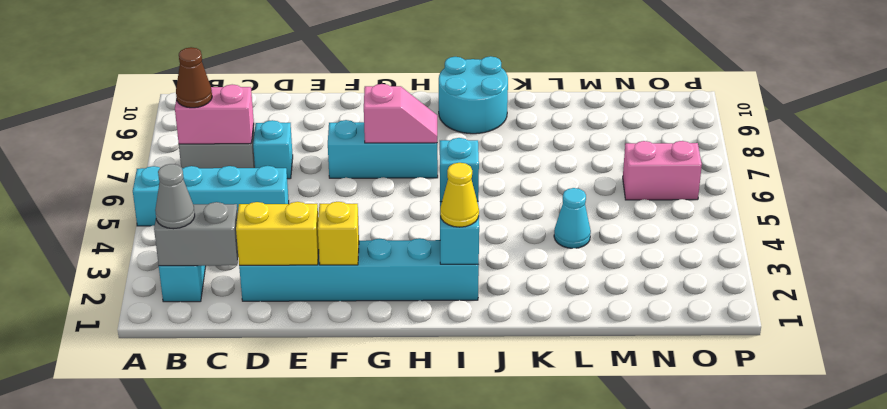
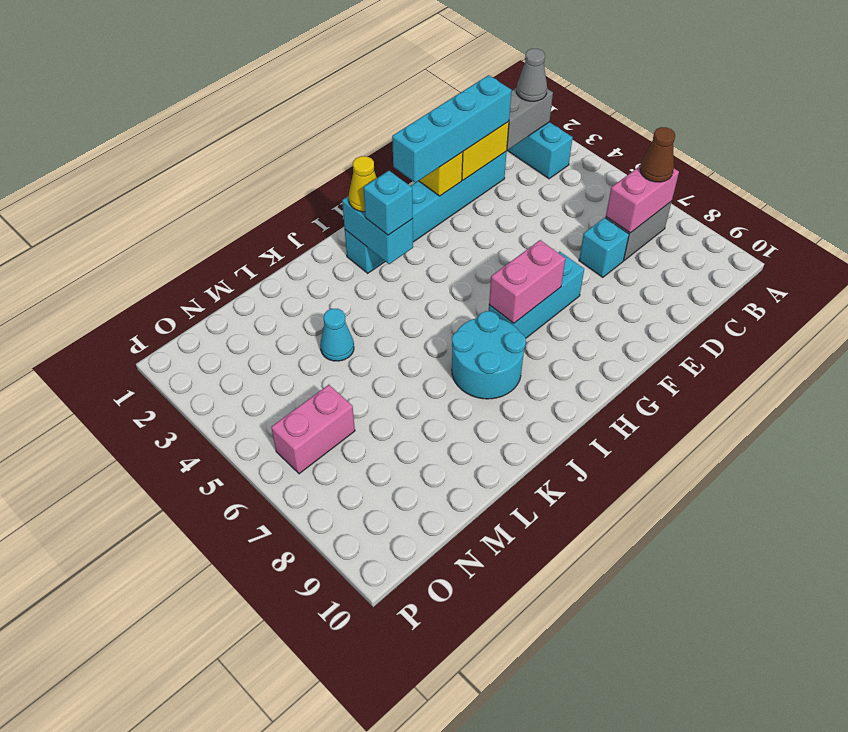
cyan brick A5:D5 level 1 -> cyan brick D2:G2 level 3
pink slope G7:H7 level 2 top G -> pink brick G7:H7 level 2
cyan round brick I9:J10 level 1 -> cyan round brick I7:J8 level 1

